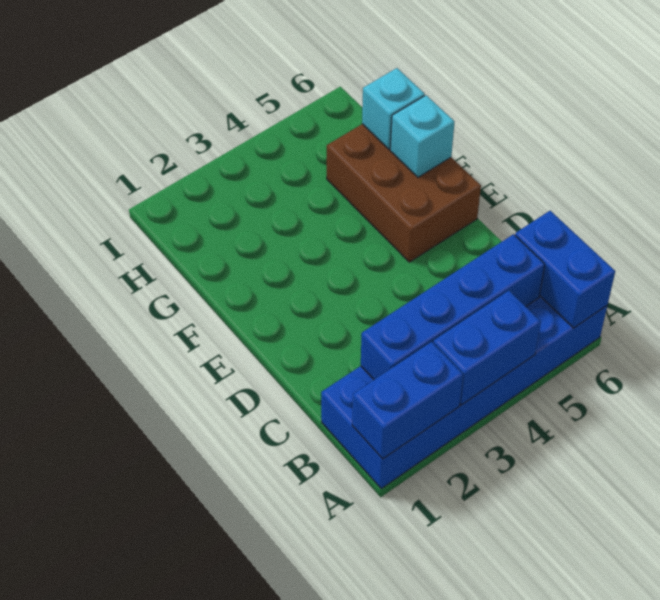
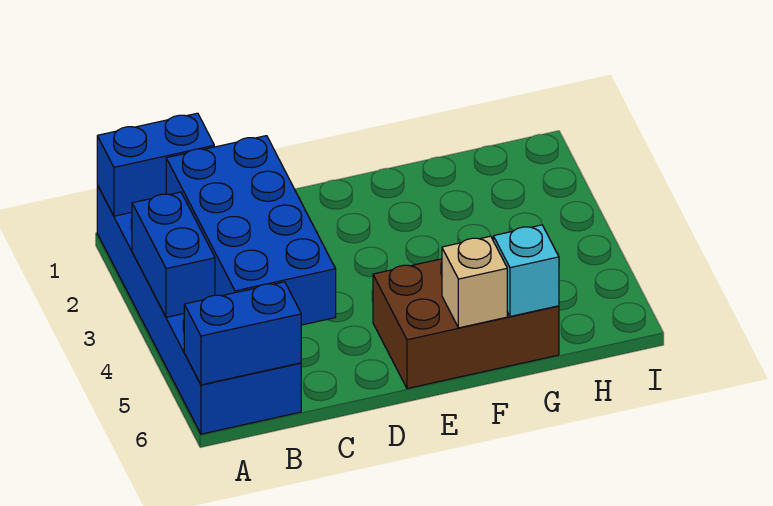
blue brick A1:A2 level 2 -> blue brick A1:B1 level 2
blue brick B2:B5 level 2 -> blue brick B2:C5 level 2
cyan brick F6 level 2 -> tan brick F6 level 2

